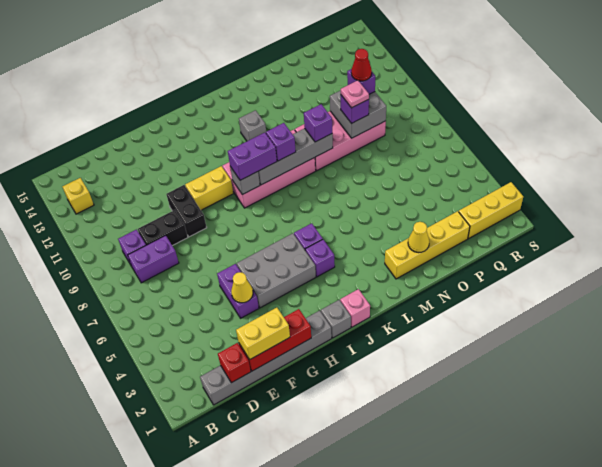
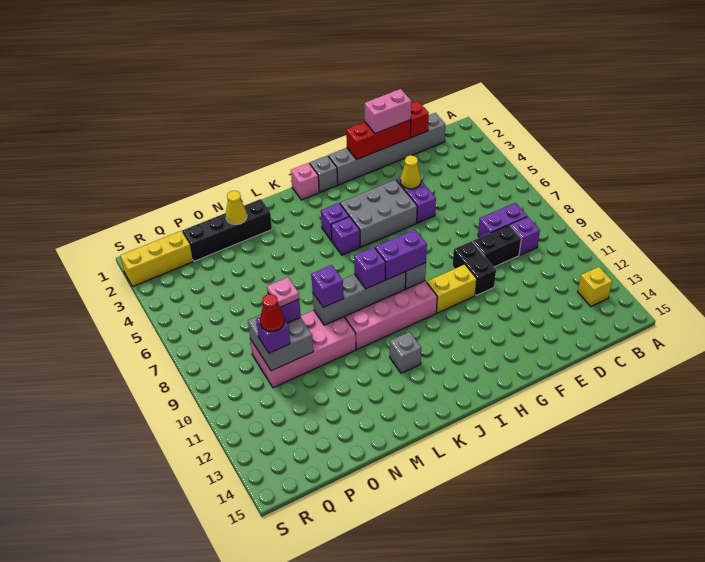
yellow brick E1:F1 level 3 -> pink brick E1:F1 level 3
yellow brick M2:P2 level 1 -> black brick M2:P2 level 1

